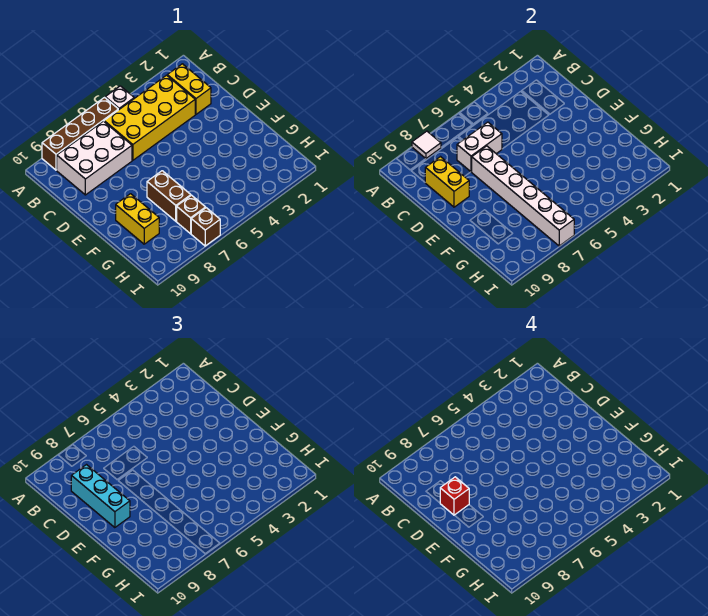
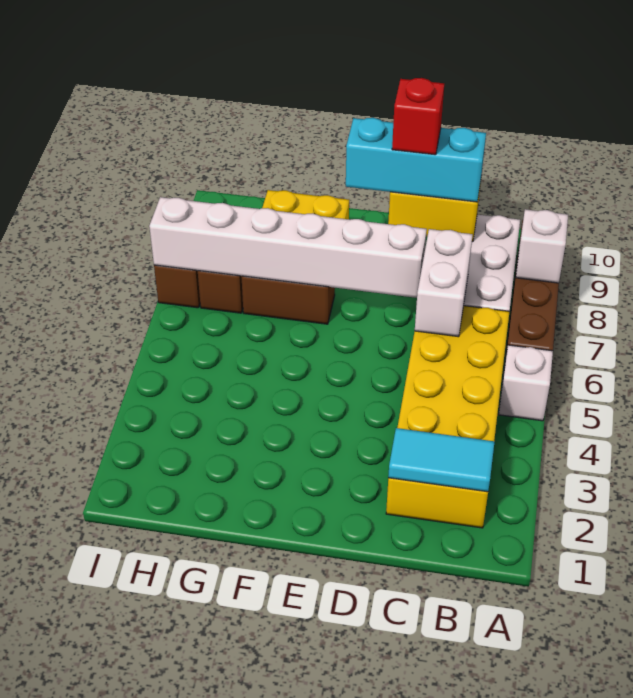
white tile A8 level 2 -> white brick A8 level 2
none -> cyan tile B2:C2 level 2

